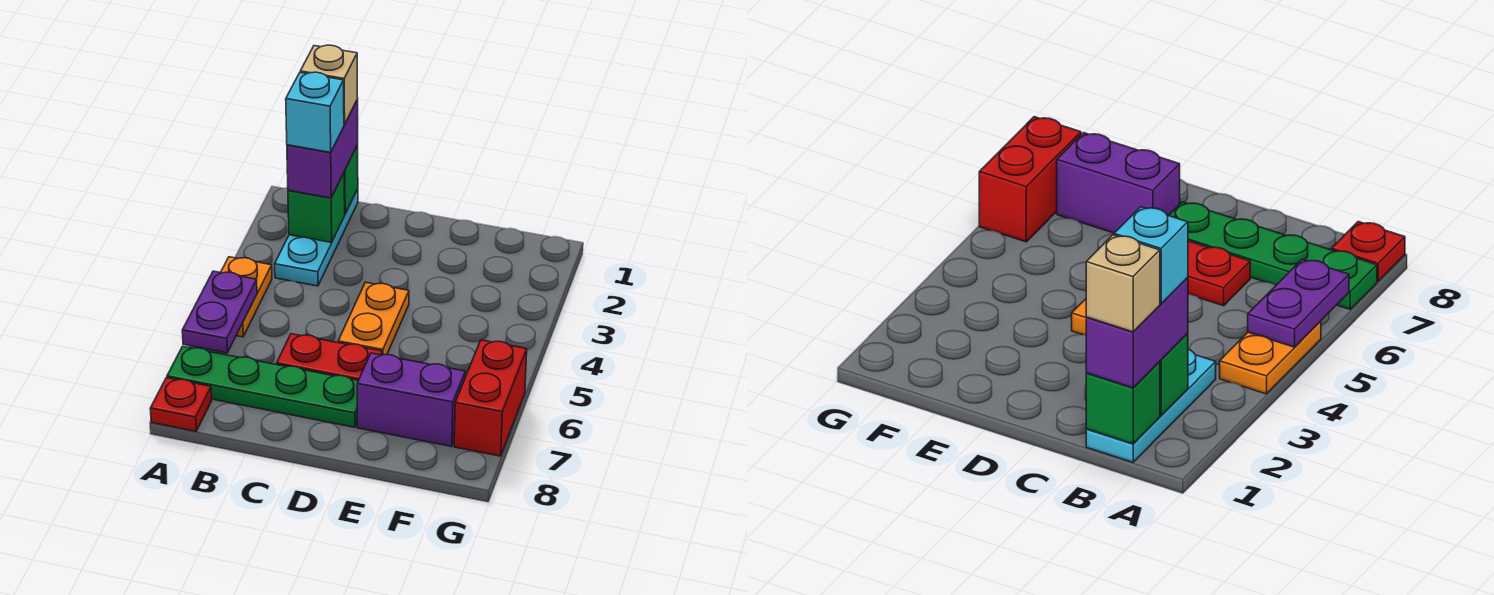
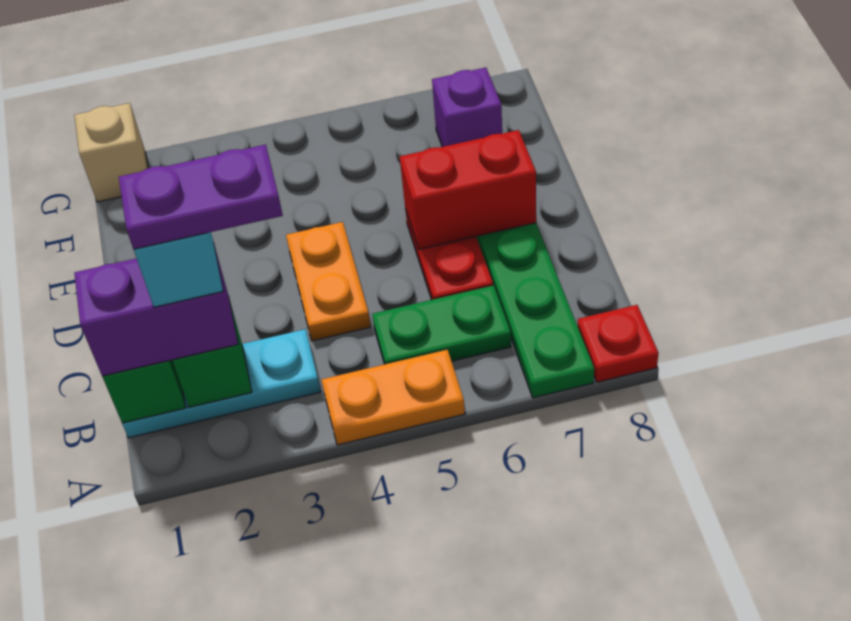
purple plate A5:A6 level 2 -> purple plate B2:B3 level 5
tan brick B1 level 4 -> tan brick G1 level 1
none -> green plate B5:B6 level 1
orange plate D4:D5 level 1 -> orange plate C4:D4 level 1
purple brick E7:F7 level 1 -> purple brick F7 level 1
red brick G6:G7 level 1 -> red brick D6:D7 level 2

